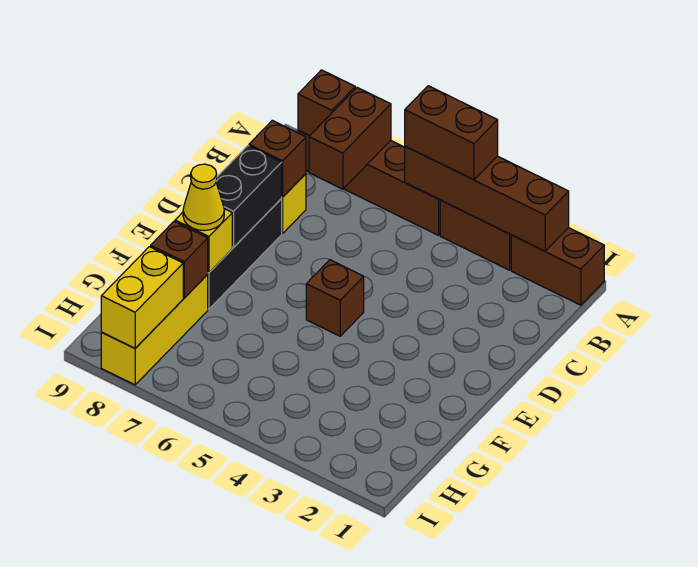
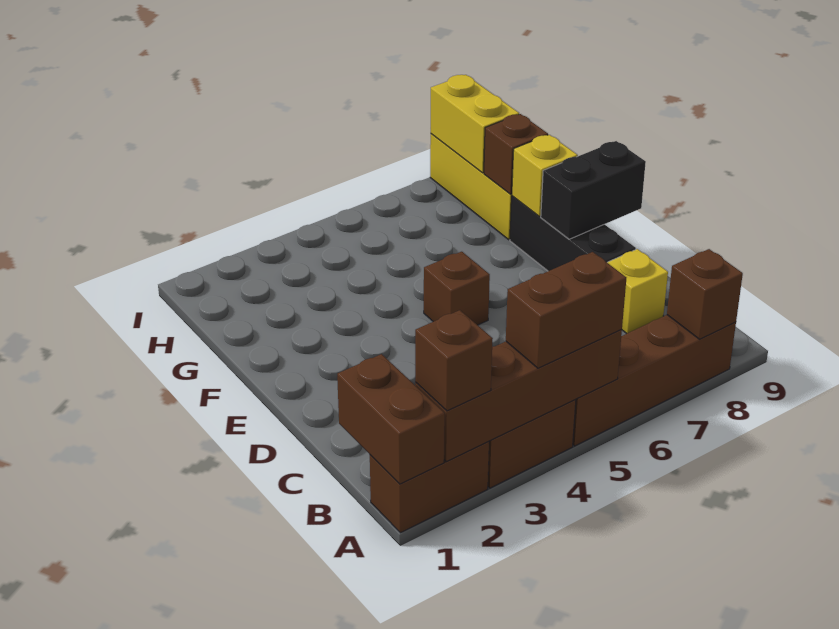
brown brick A7:B7 level 2 -> brown brick A1:B1 level 2
brown brick C8 level 2 -> brown brick A2 level 3
black brick D8:E8 level 2 -> black brick E8:E9 level 2
yellow cone F8 level 3 -> none

